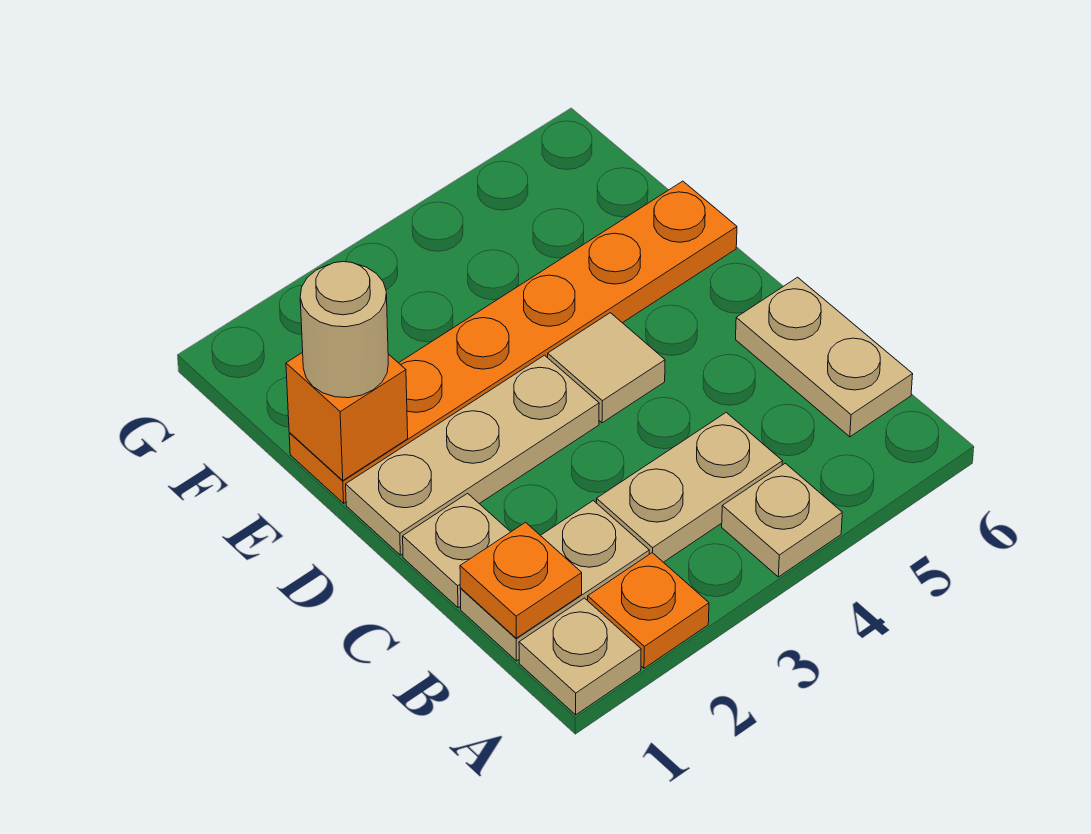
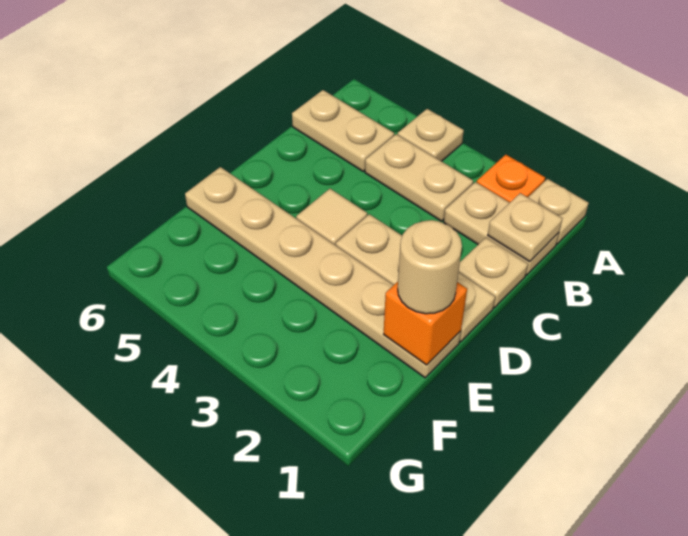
orange plate B1 level 2 -> tan plate B1 level 2
tan plate B6:C6 level 1 -> tan plate B5:B6 level 1
orange plate E1:E6 level 1 -> tan plate E1:E6 level 1

